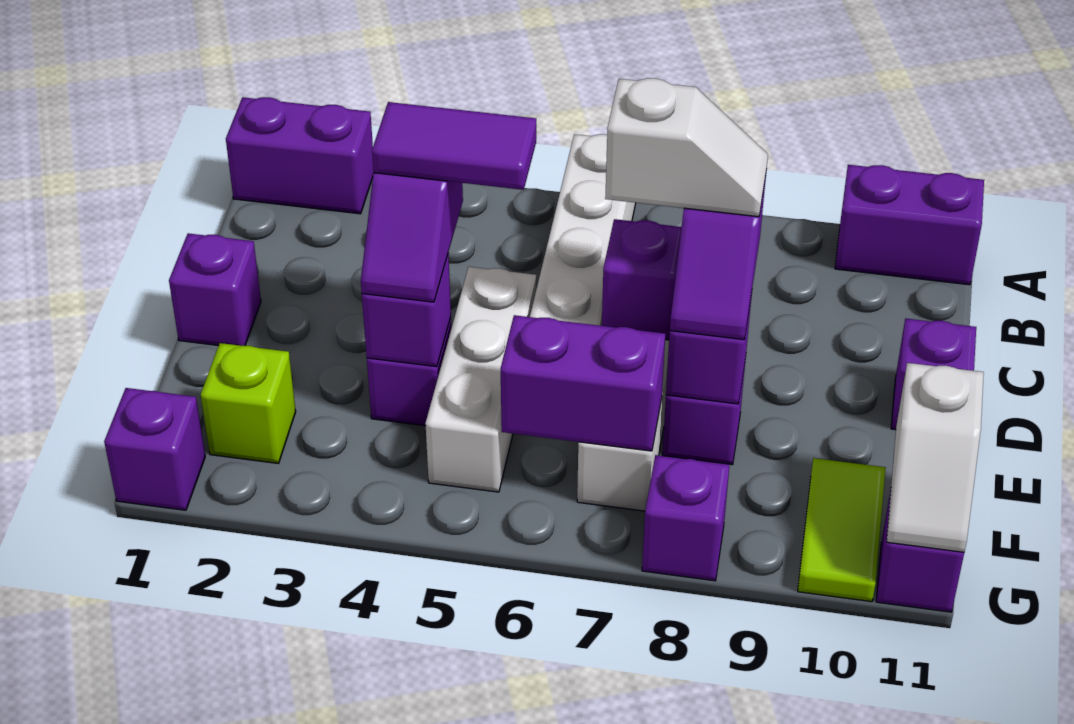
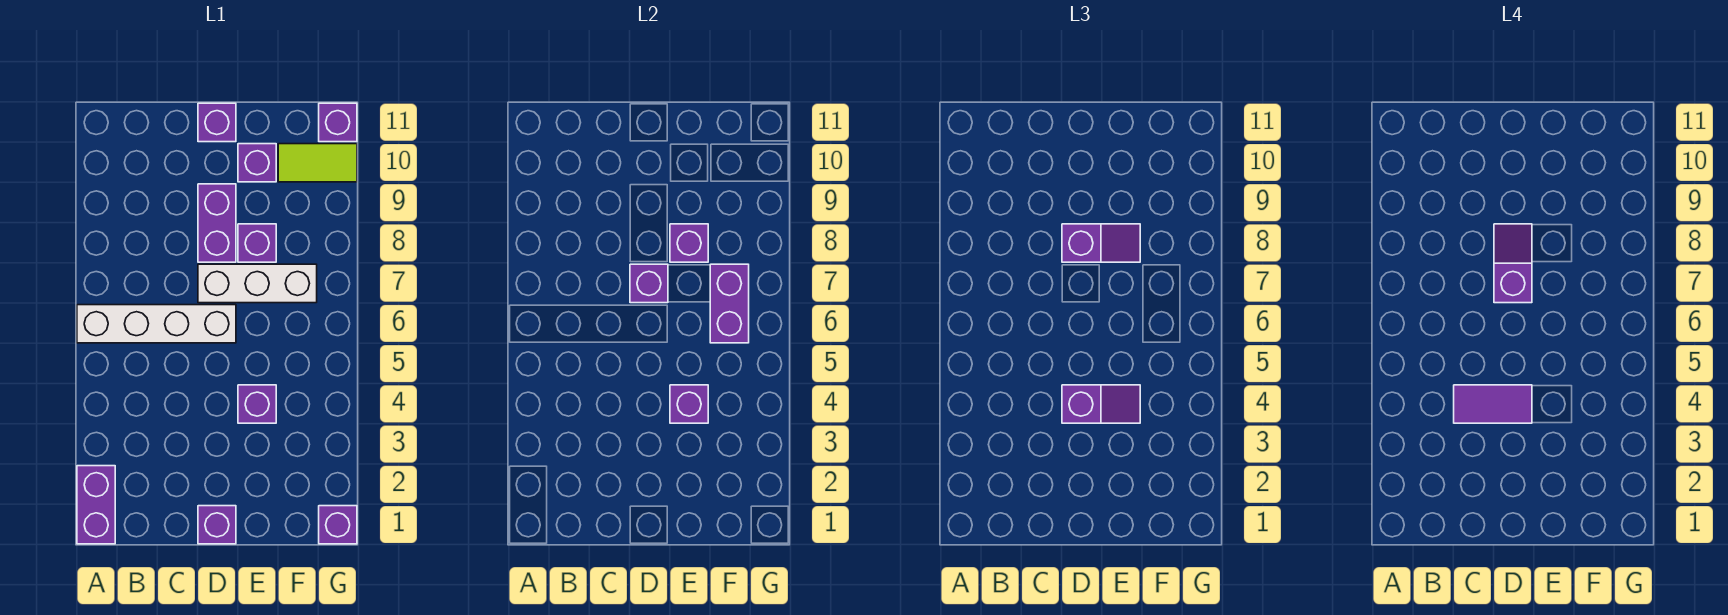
purple brick A10:A11 level 1 -> purple brick D8:D9 level 1
purple tile D4:D5 level 4 -> purple tile C4:D4 level 4
white brick D5:F5 level 1 -> none
white slope D7:D8 level 4 top 7 -> purple slope D7:D8 level 4 top 7
lime brick F2 level 1 -> none
white slope F11:G11 level 2 top F -> none
purple brick G8 level 1 -> purple brick E10 level 1

